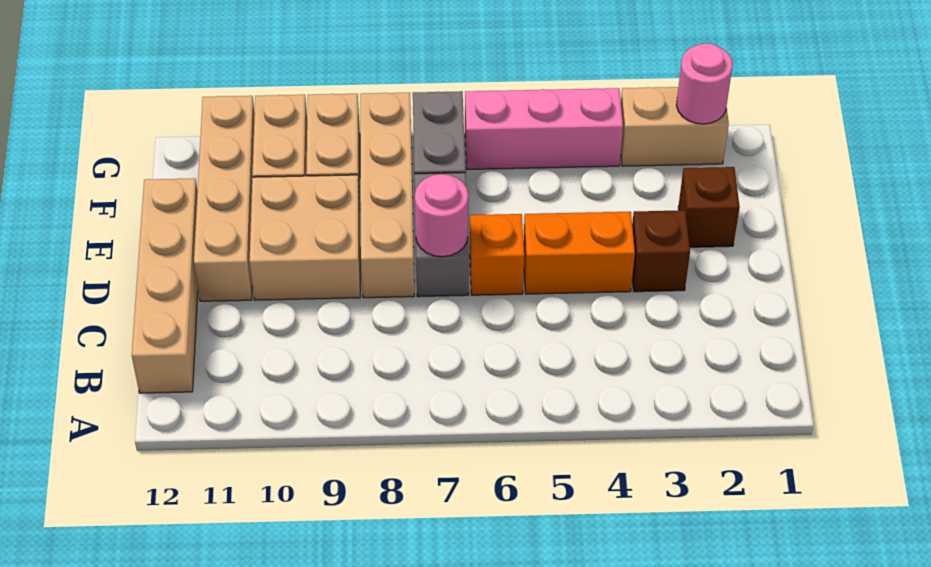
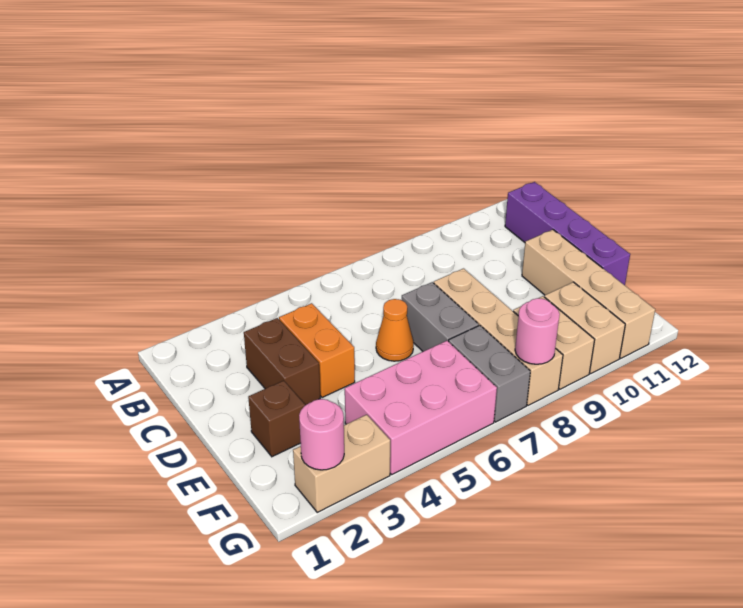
tan brick B12:E12 level 1 -> purple brick B12:E12 level 1
brown brick D3 level 1 -> brown brick C3:D3 level 1
orange brick D4:D5 level 1 -> orange brick C4:D4 level 1
orange brick D6 level 1 -> orange cone D6 level 1
pink round brick D7 level 2 -> pink round brick G8 level 2
tan brick D9:E10 level 1 -> none
pink brick G4:G6 level 1 -> pink brick F4:G6 level 1

